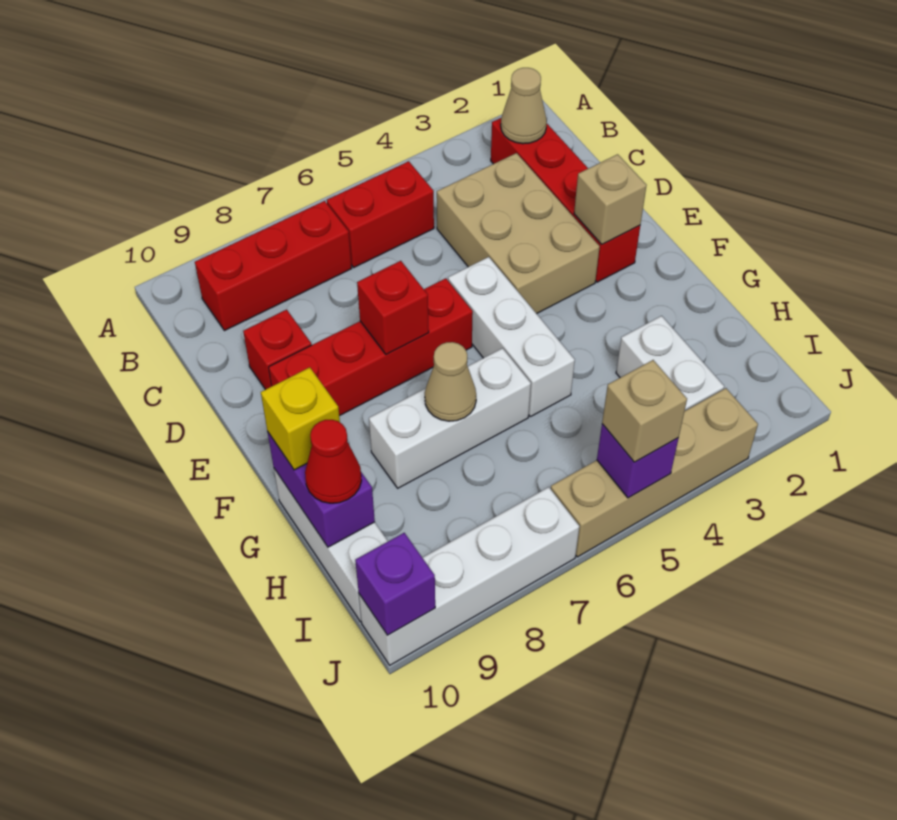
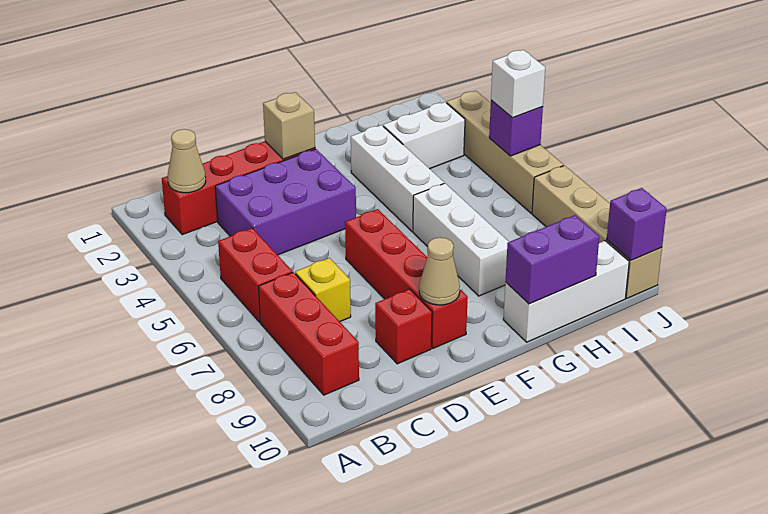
tan brick C3:E4 level 1 -> purple brick C3:E4 level 1
white brick E5:G5 level 1 -> white brick G3:G5 level 1
red brick E7 level 2 -> none
tan cone G7 level 2 -> tan cone E9 level 2
yellow brick G10 level 3 -> yellow brick C7 level 1
red cone H10 level 3 -> none
tan brick J5 level 3 -> white brick J5 level 3
white brick J7:J10 level 1 -> tan brick J7:J10 level 1

